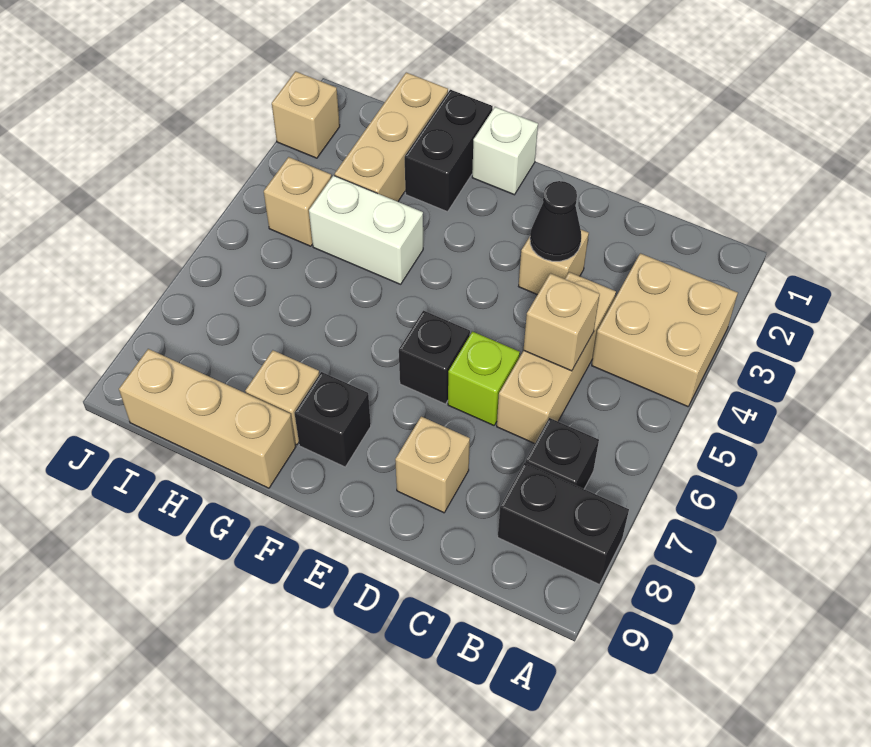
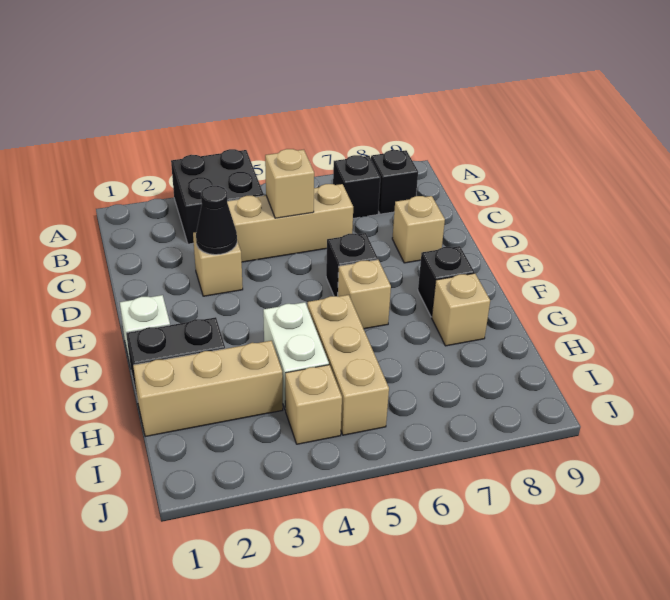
tan brick A3:B4 level 1 -> black brick A3:B4 level 1
black brick A8:B8 level 1 -> black brick B8 level 1
lime brick D6 level 1 -> none
tan brick G9:I9 level 1 -> tan brick G5:I5 level 1
tan brick J2 level 1 -> tan brick F6 level 1

